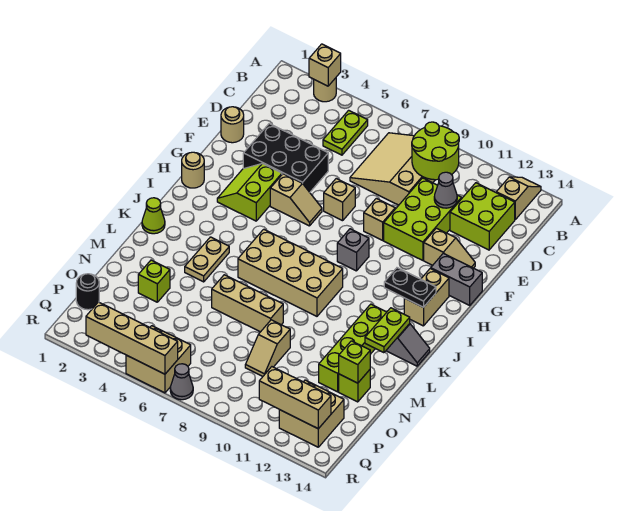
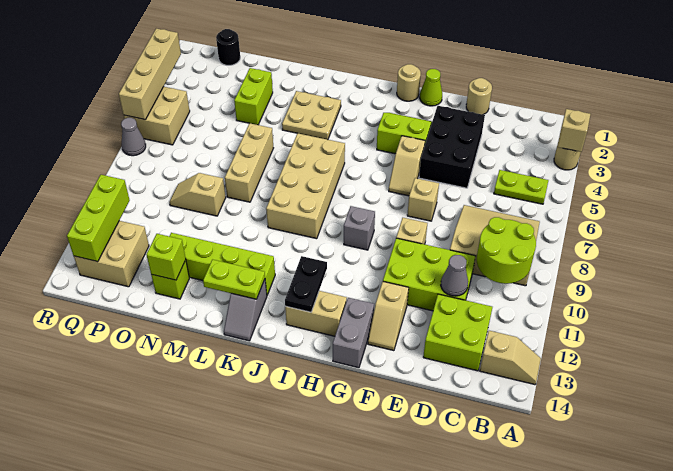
lime cone K1 level 1 -> lime cone G1 level 1
tan plate K4:L4 level 1 -> tan plate K3:L4 level 1
lime brick N3 level 1 -> lime brick N3:N4 level 1
tan brick Q11:Q13 level 2 -> lime brick Q11:Q13 level 2

